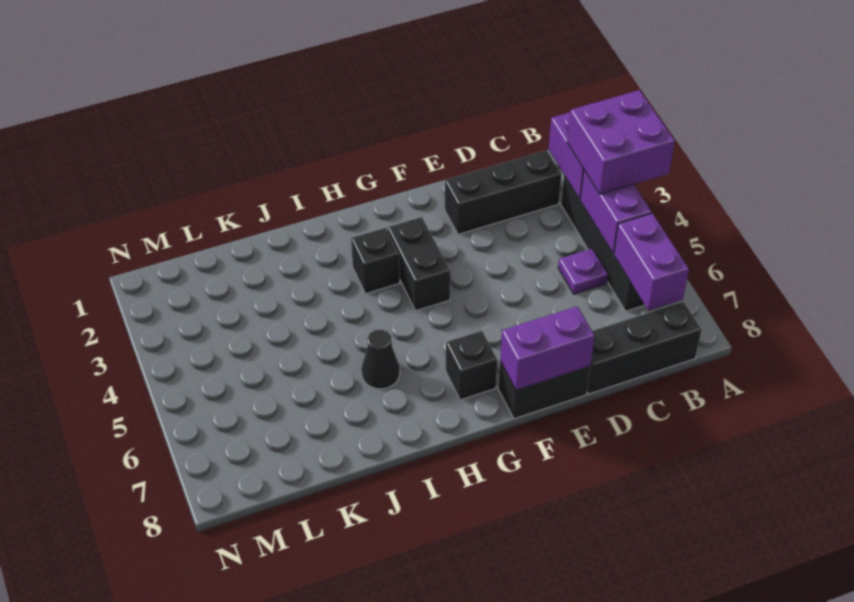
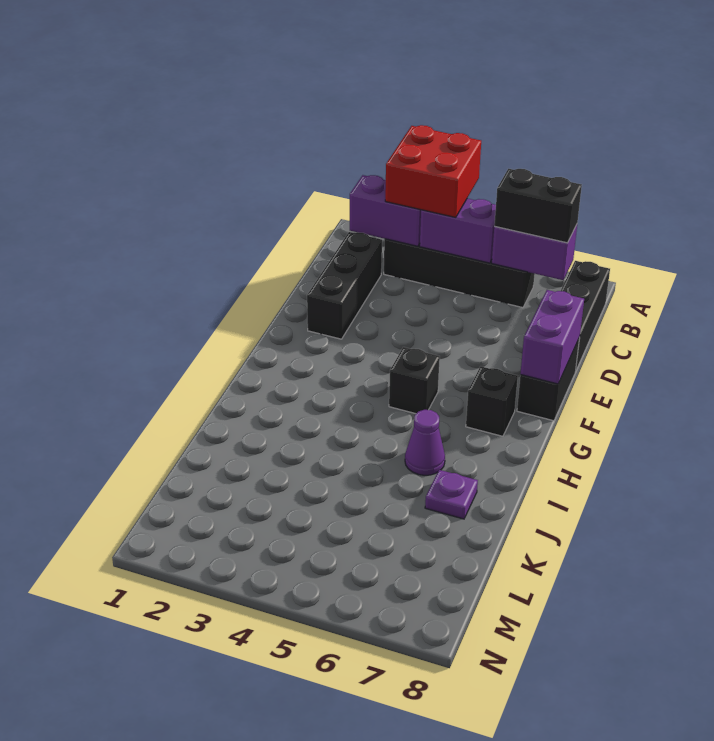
purple brick A3:B4 level 3 -> red brick A3:B4 level 3
purple plate C5 level 1 -> purple plate J7 level 1
black brick G3:G4 level 1 -> black brick B6:B7 level 3
black brick H3 level 1 -> black brick G5 level 1
black cone I6 level 1 -> purple cone I6 level 1

